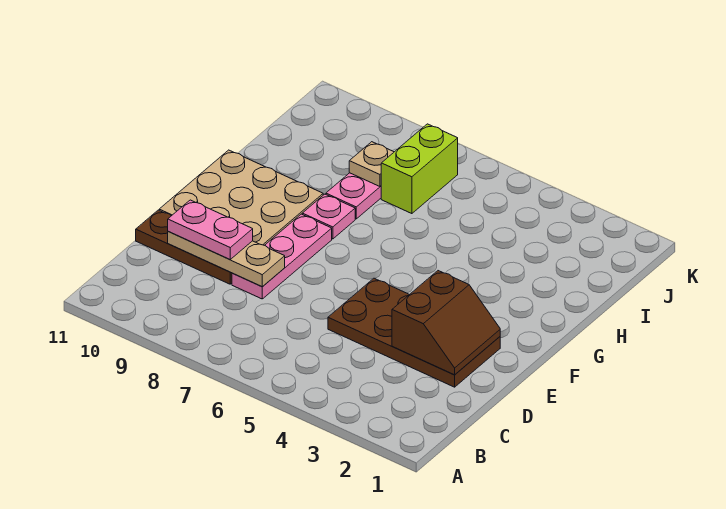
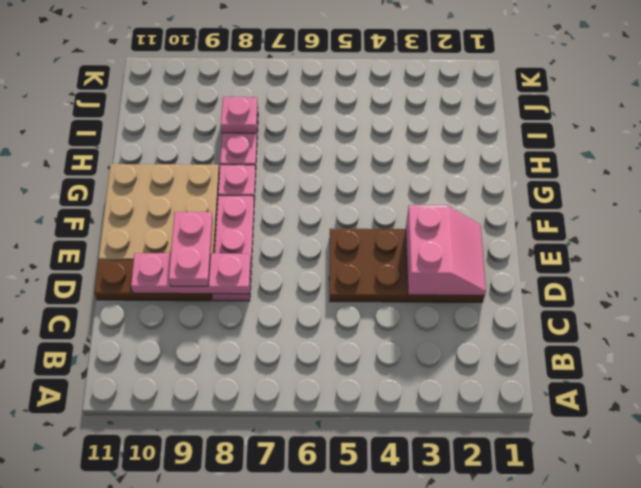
brown slope D2:E3 level 2 top 3 -> pink slope D2:E3 level 2 top 3
tan plate D8:D10 level 2 -> pink plate D8:D10 level 2
pink plate D9:D10 level 3 -> pink plate D9:E9 level 3
lime brick I7:J7 level 1 -> none
tan plate I8 level 2 -> pink plate I8 level 2

